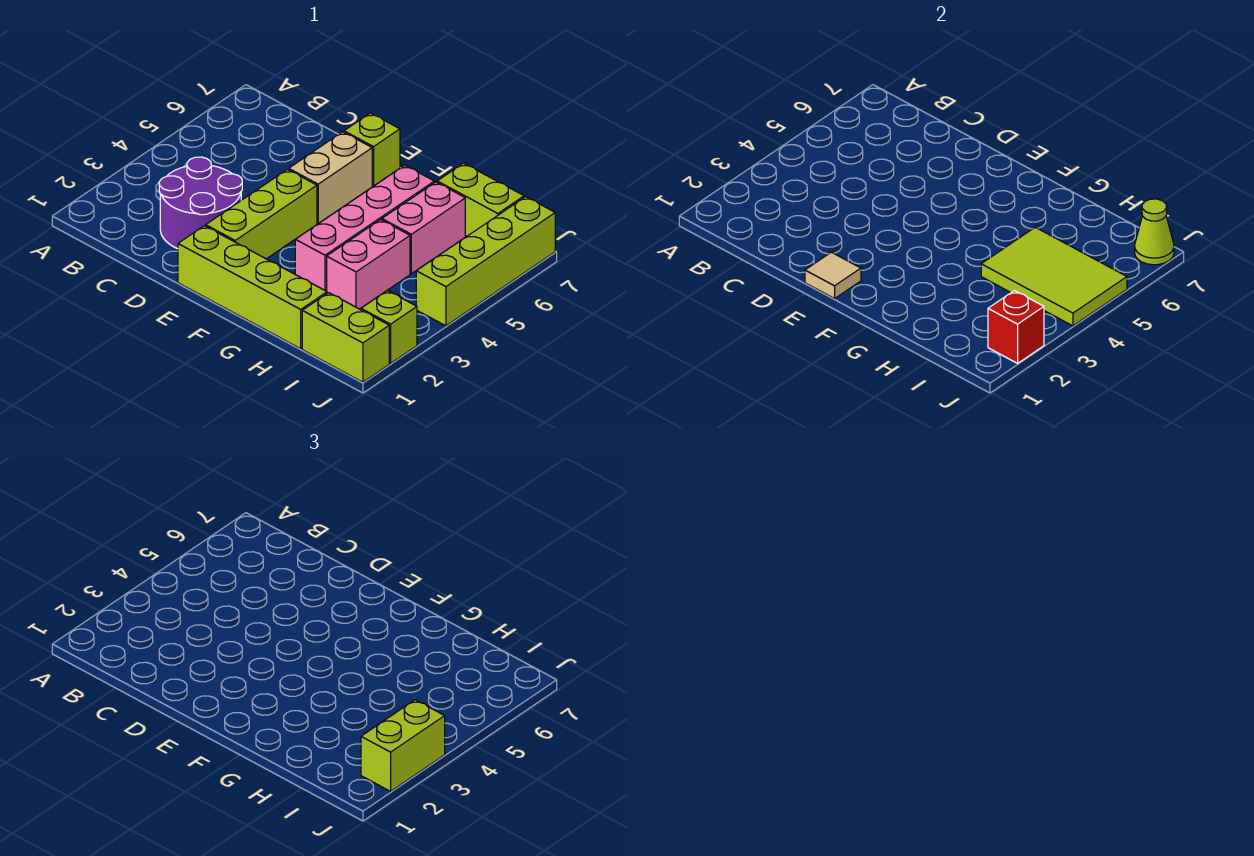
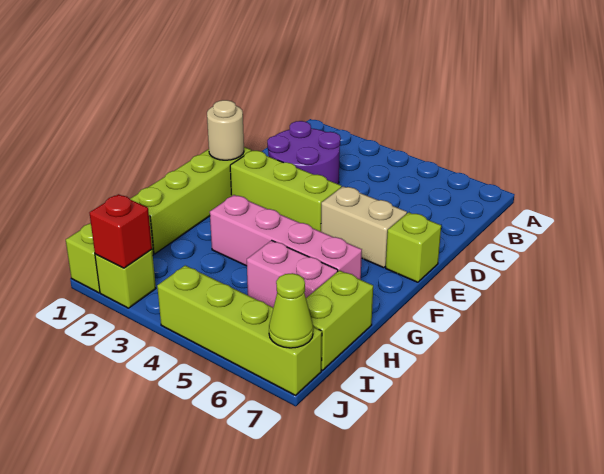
tan tile E1 level 2 -> tan round brick E1 level 2
pink brick H3:H4 level 1 -> none
lime tile H4:J5 level 2 -> none
lime brick J2:J3 level 3 -> none

